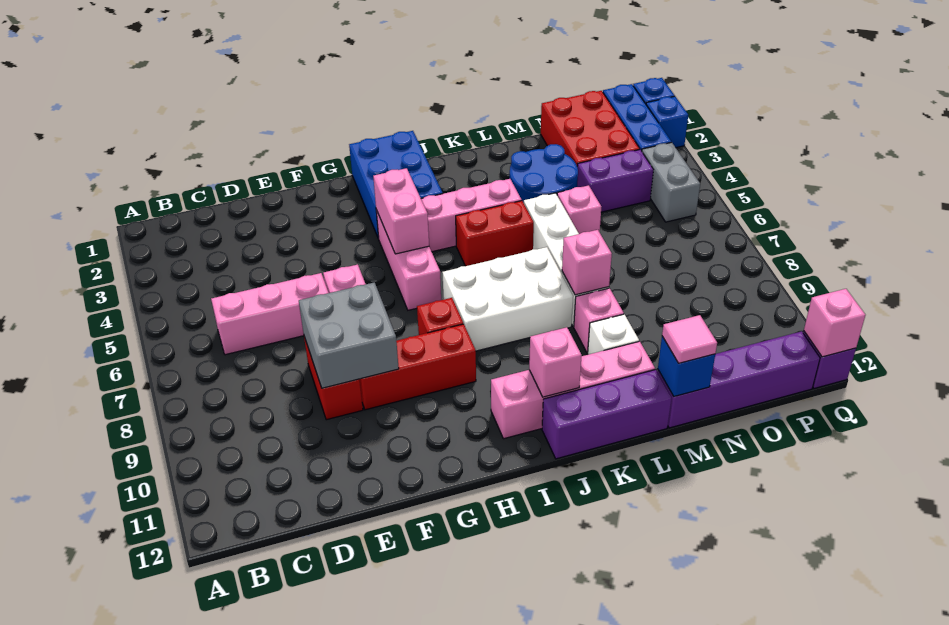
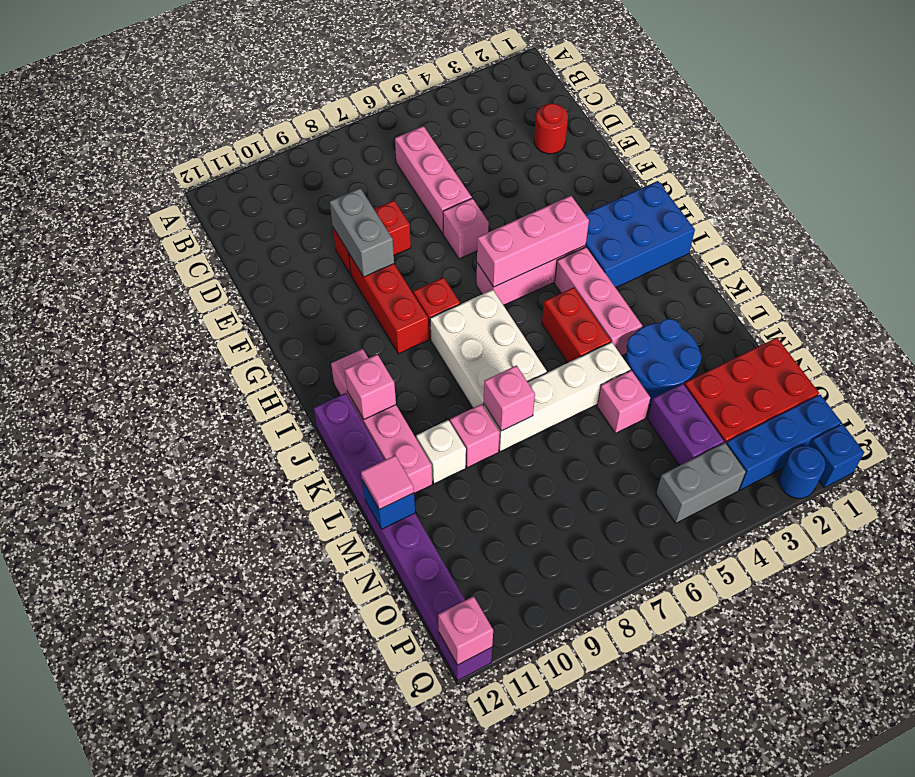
none -> red round brick D2 level 1
grey brick E8:F9 level 2 -> grey brick E9:F9 level 2
pink brick H4:H5 level 2 -> pink brick H4:H6 level 2
blue brick Q2 level 1 -> blue round brick Q2 level 1

